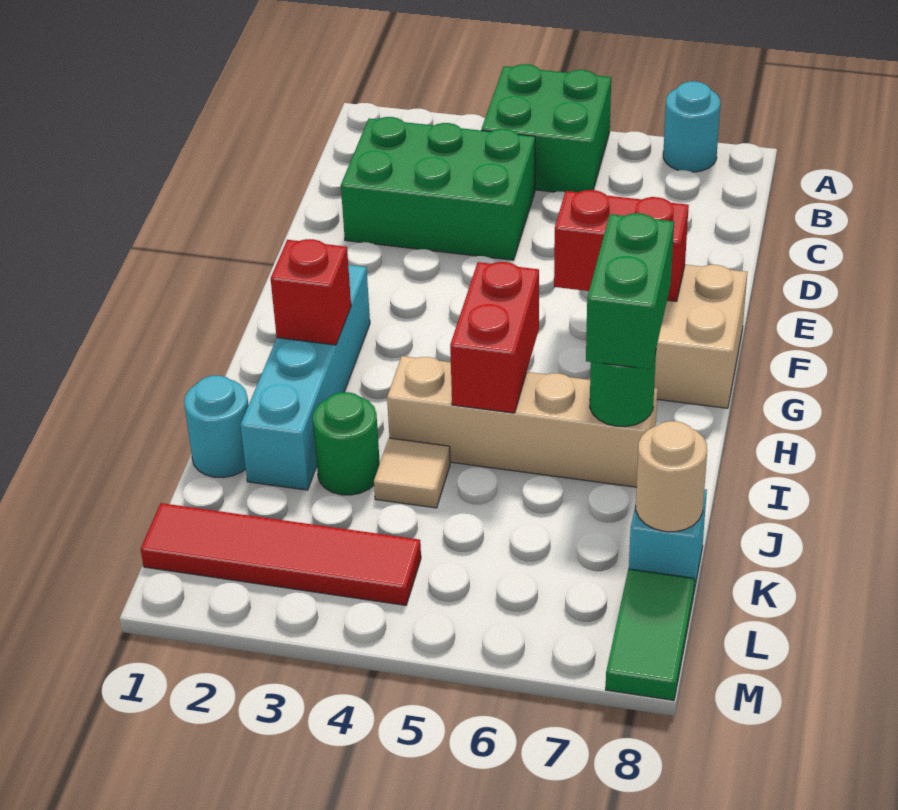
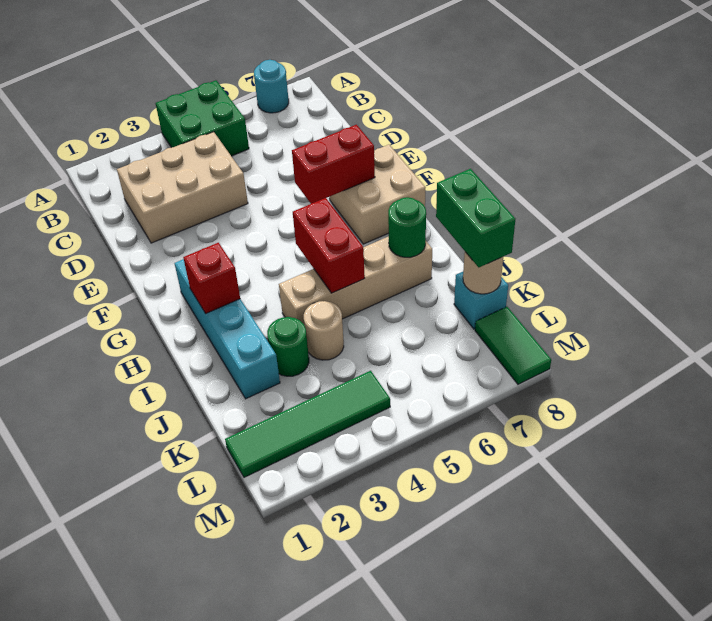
green brick C2:D4 level 1 -> tan brick C2:D4 level 1
green brick H7:I7 level 3 -> green brick J8:K8 level 3
cyan round brick J1 level 1 -> none
tan tile J4 level 1 -> tan round brick J4 level 1
red tile L1:L4 level 1 -> green tile L1:L4 level 1

